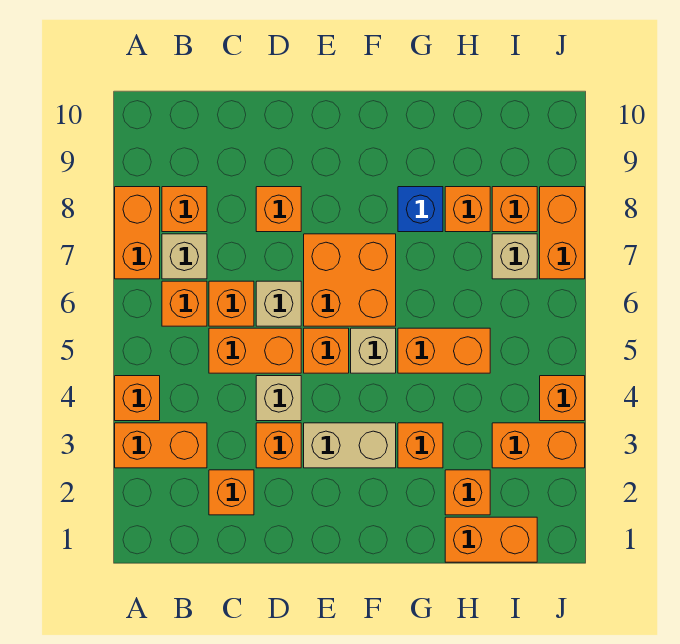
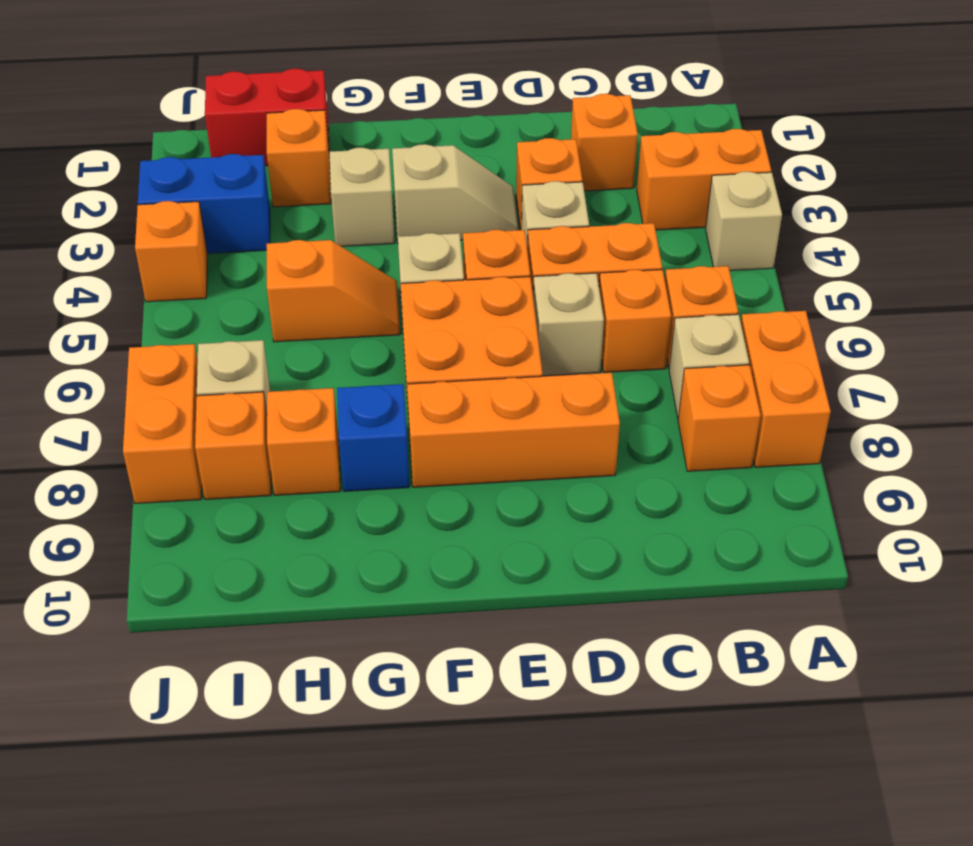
orange brick A4 level 1 -> tan brick A4 level 1
orange brick D8 level 1 -> orange brick D8:F8 level 1
tan brick E3:F3 level 1 -> tan slope E3:F3 level 1 top F
orange brick G3 level 1 -> tan brick G3 level 1
orange brick G5:H5 level 1 -> orange slope G5:H5 level 1 top H
orange brick H1:I1 level 1 -> red brick H1:I1 level 1
orange brick I3:J3 level 1 -> blue brick I3:J3 level 1

